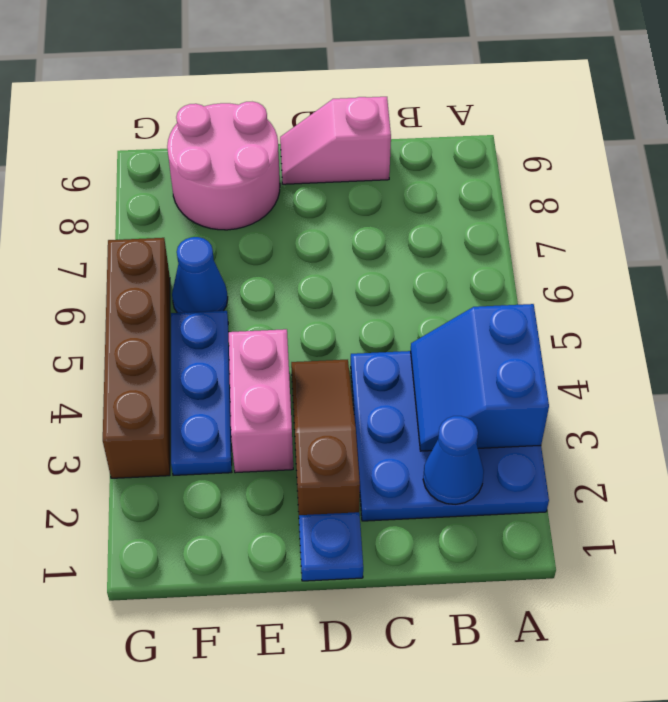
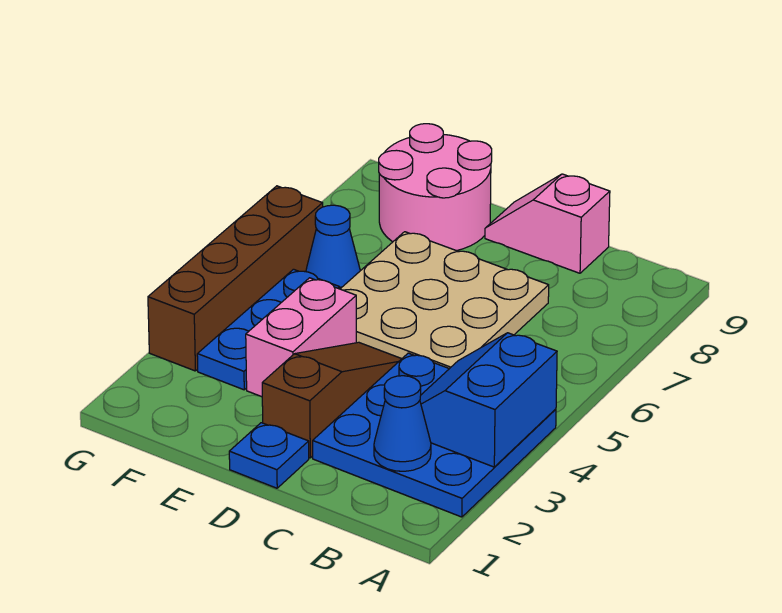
none -> tan plate C5:E7 level 1

